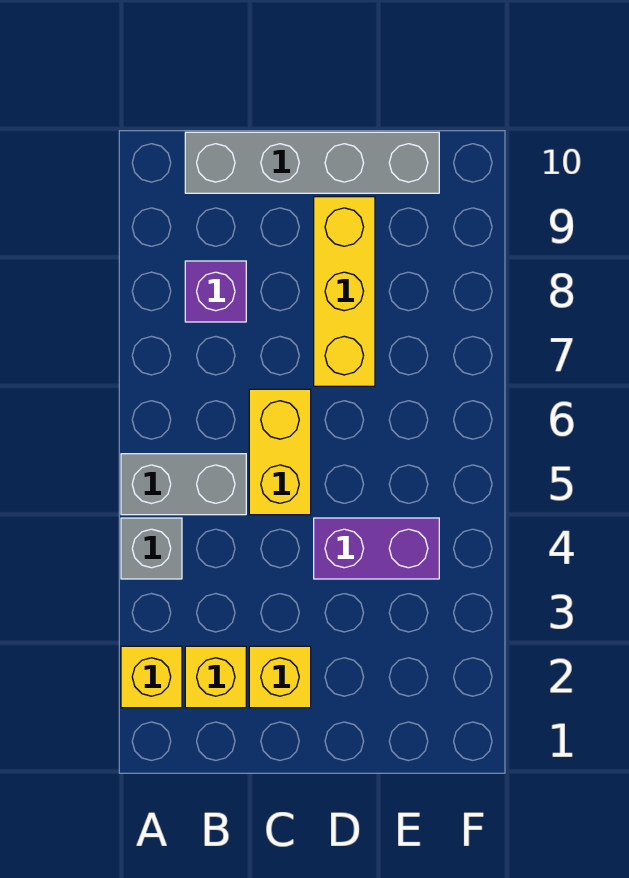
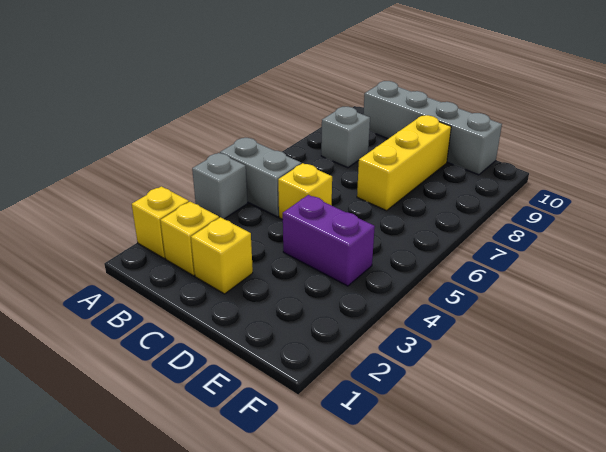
purple brick B8 level 1 -> grey brick B8 level 1
yellow brick C5:C6 level 1 -> yellow brick C5 level 1

